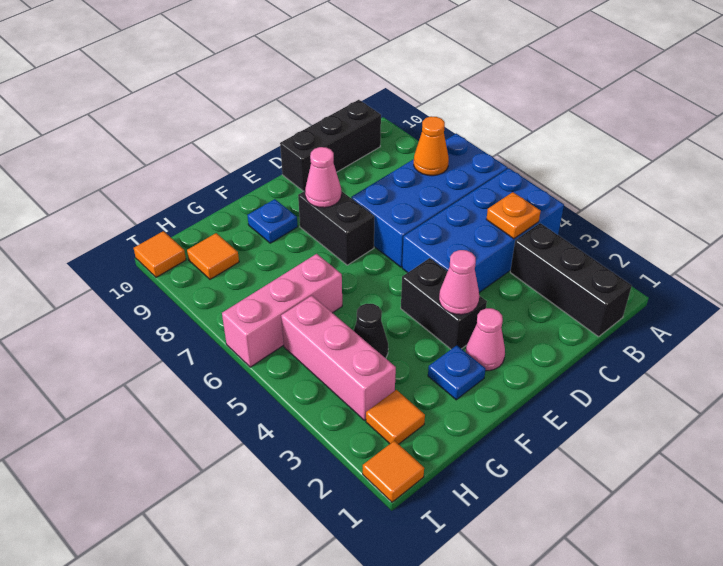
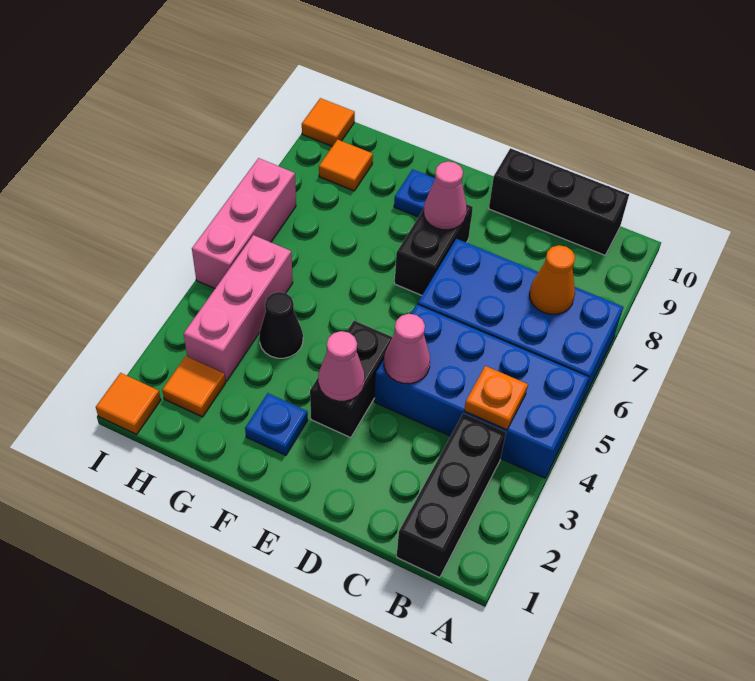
pink cone E2 level 1 -> pink cone D4 level 2
pink brick G6:I6 level 1 -> pink brick I5:I7 level 1

